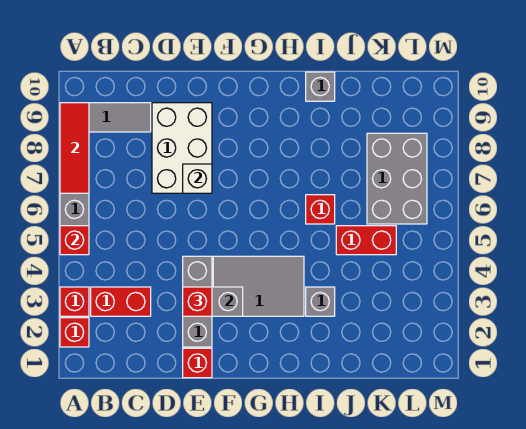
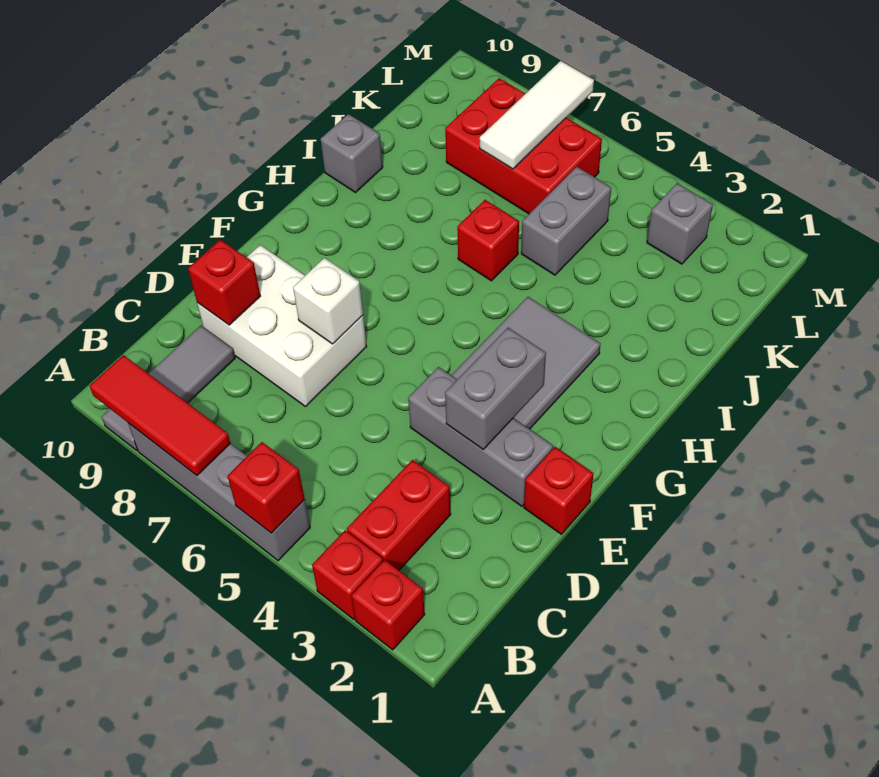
red brick E3 level 3 -> red brick D9 level 2
grey brick I3 level 1 -> grey brick L3 level 1
red brick J5:K5 level 1 -> grey brick J5:K5 level 1
grey brick K6:L8 level 1 -> red brick K6:L8 level 1
none -> white tile K7:M7 level 2

